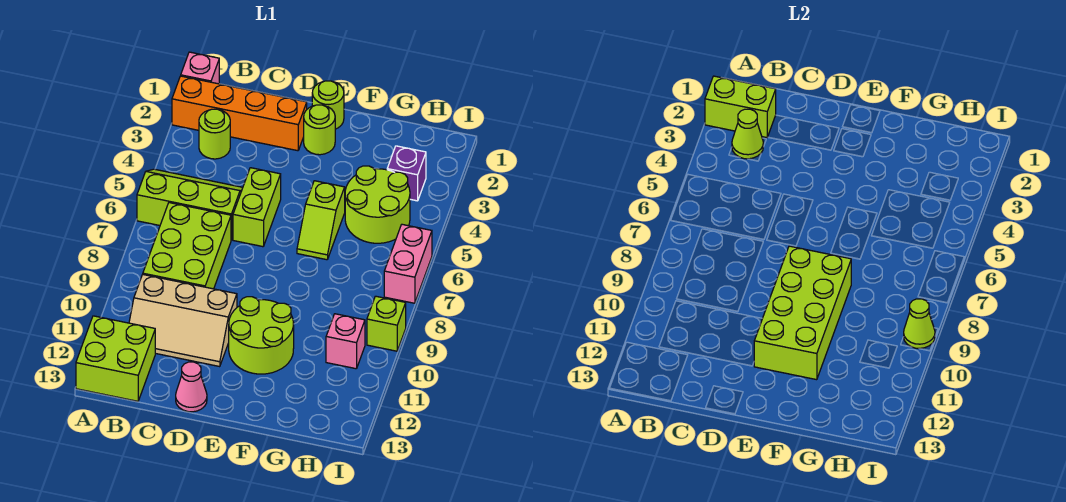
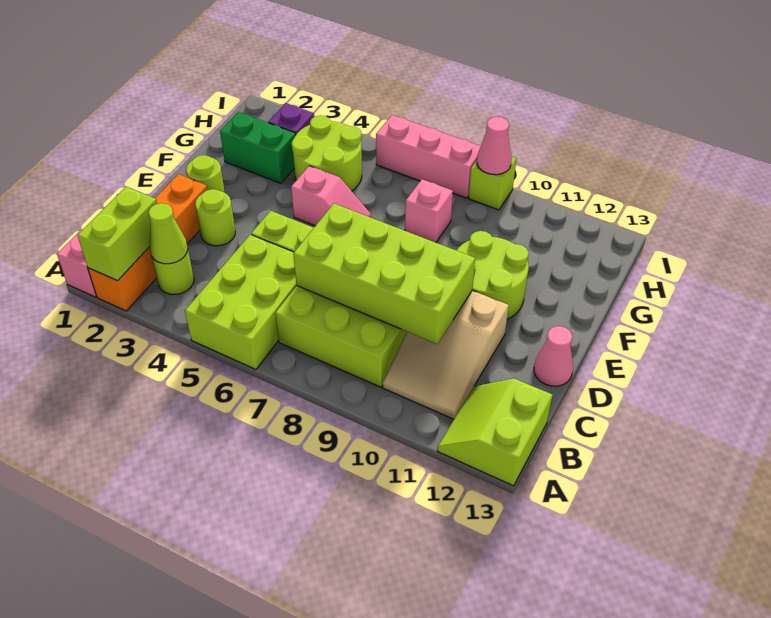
lime slope A5:C6 level 1 top 6 -> lime brick A5:C6 level 1
lime brick A12:B13 level 1 -> lime slope A12:B13 level 1 top 13
tan slope B10:D11 level 1 top 10 -> tan slope B10:D11 level 1 top D
lime round brick E1 level 1 -> lime round brick D3 level 1
lime brick E8:F11 level 2 -> lime brick C7:D10 level 2
lime slope F5:F6 level 1 top 5 -> pink slope F5:F6 level 1 top 5
none -> green brick G2:G3 level 1
pink brick H10 level 1 -> pink brick G8 level 1
pink brick I6:I7 level 1 -> pink brick I6:I8 level 1
lime cone I9 level 2 -> pink cone I9 level 2

